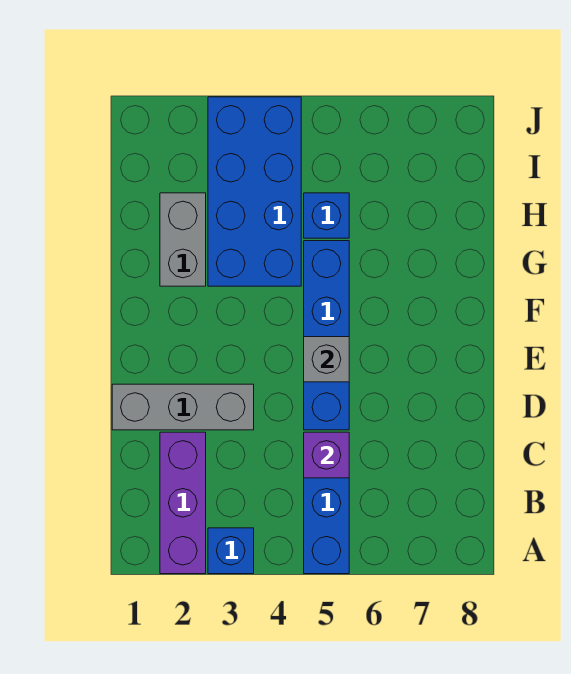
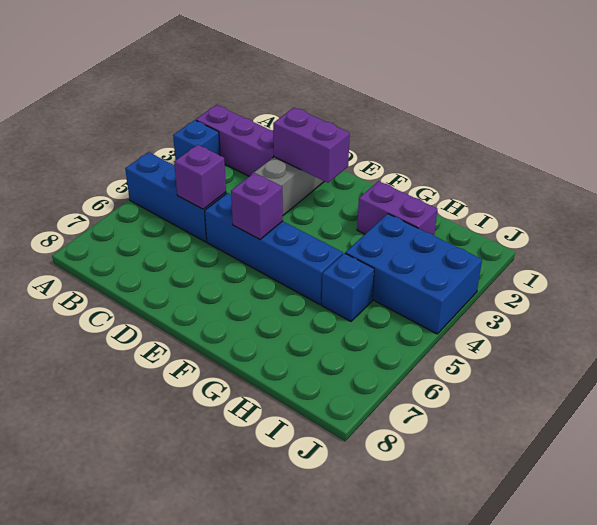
none -> purple brick D2:E2 level 2
grey brick E5 level 2 -> purple brick E5 level 2
grey brick G2:H2 level 1 -> purple brick G2:H2 level 1
blue brick G3:J4 level 1 -> blue brick H3:J4 level 1

